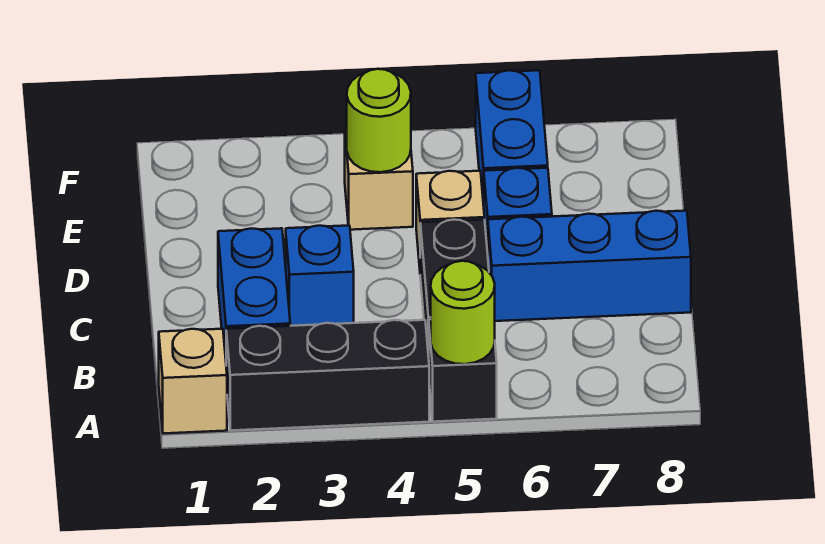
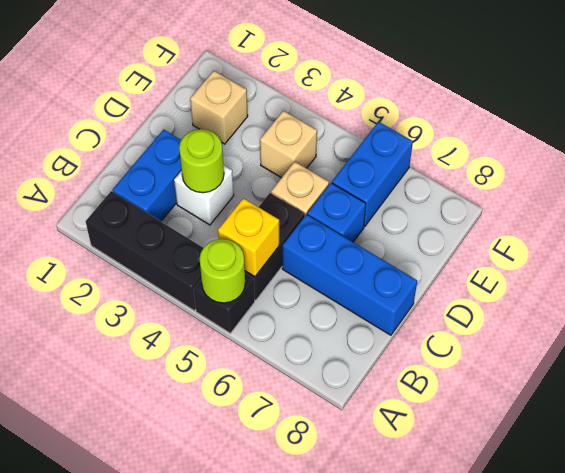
tan brick A1 level 1 -> tan brick E2 level 1
none -> yellow brick B5 level 2
blue brick C3 level 1 -> white brick C3 level 1
lime round brick E4 level 2 -> lime round brick C3 level 2

